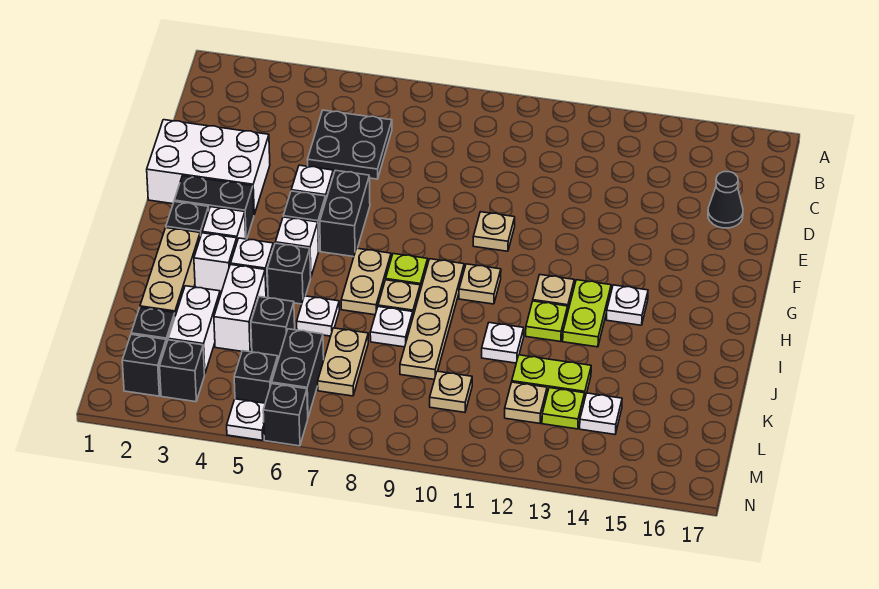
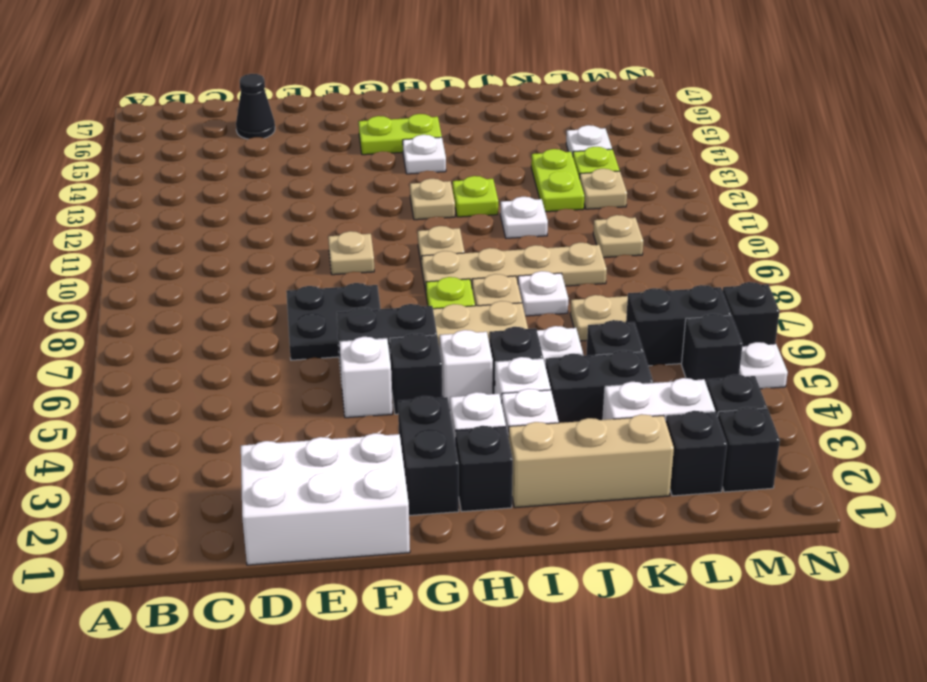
black plate C5:D6 level 1 -> black plate E7:F8 level 1
white brick E1:F3 level 1 -> white brick D1:F2 level 1
lime plate H13:I13 level 1 -> lime plate G15:H15 level 1
white brick J4:K4 level 1 -> black brick J4:K4 level 1

